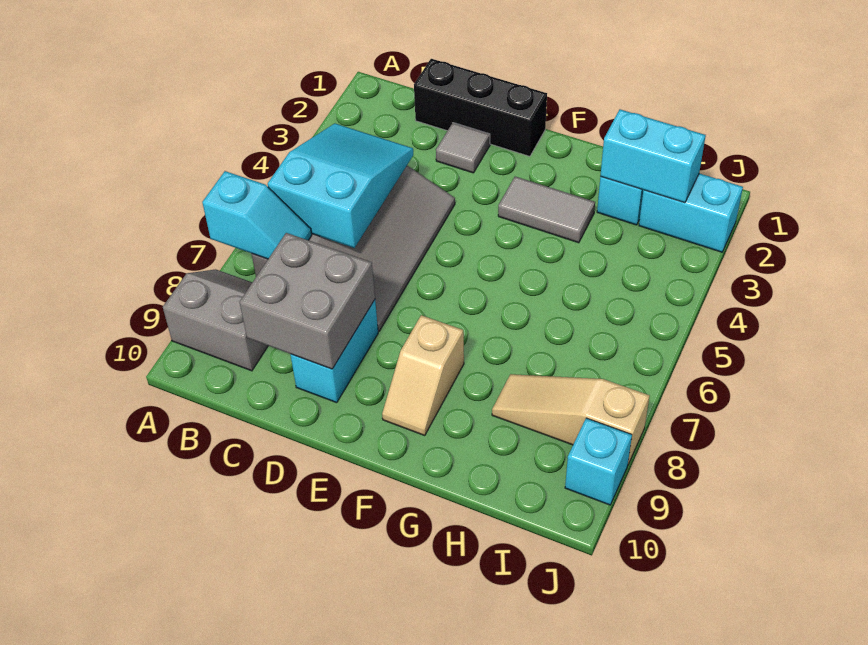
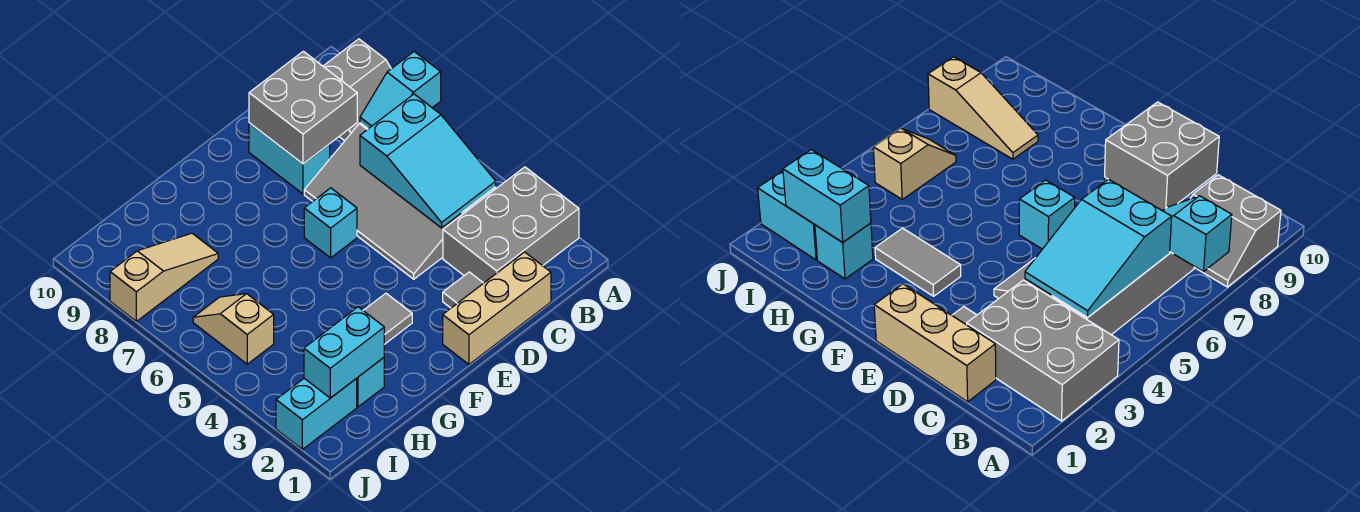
none -> grey brick A2:C3 level 1
black brick C1:E1 level 1 -> tan brick C1:E1 level 1
tan slope F8:F9 level 1 top 8 -> tan slope I5:I6 level 1 top 5
cyan brick J9 level 1 -> cyan brick E6 level 1

